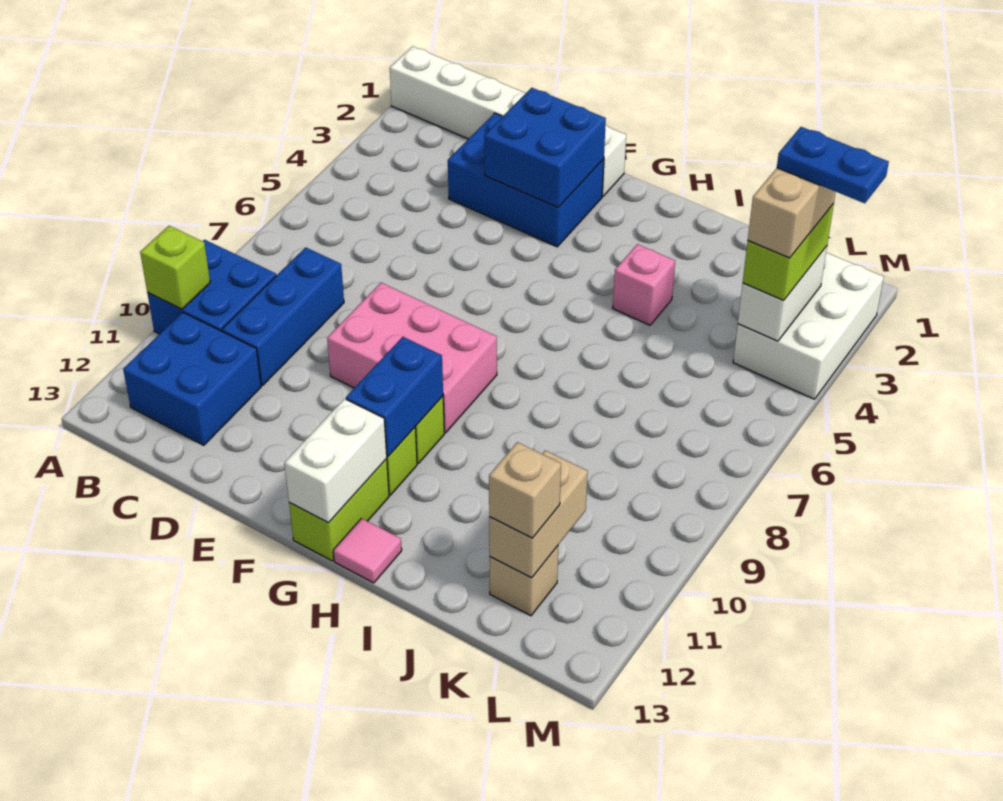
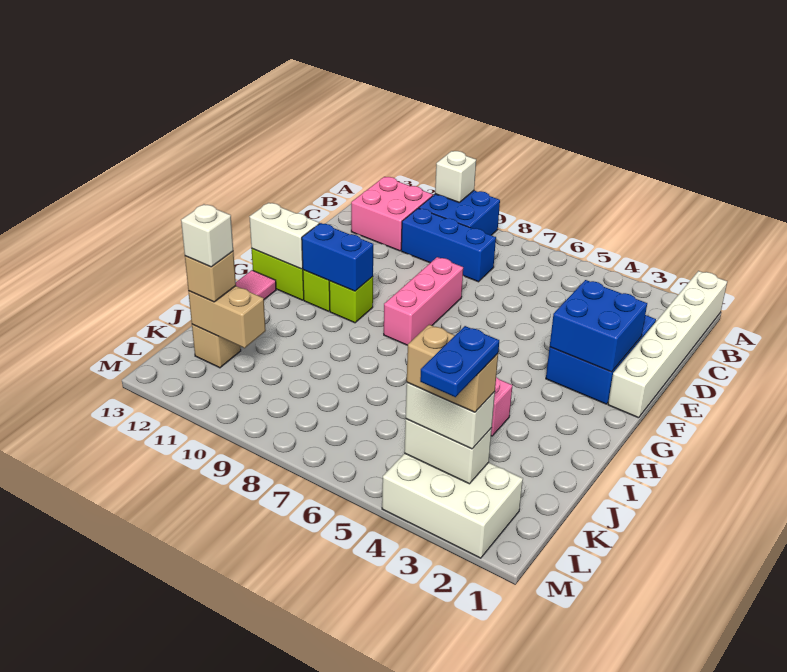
lime brick A10 level 2 -> white brick A10 level 2
blue brick B11:C12 level 1 -> pink brick B11:C12 level 1
pink brick E8:G9 level 1 -> pink brick E8:G8 level 1
none -> white brick K12 level 4
lime brick L3:L4 level 3 -> white brick L3:L4 level 3

